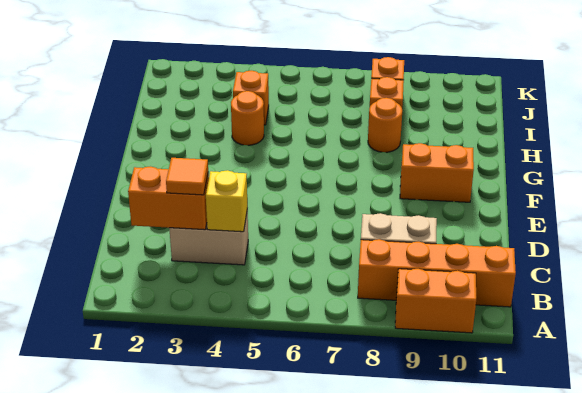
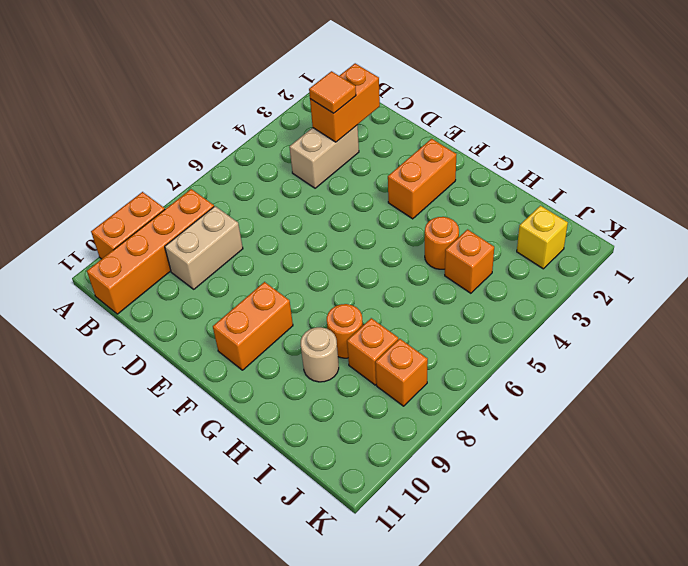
yellow brick C4 level 2 -> yellow brick J2 level 1
none -> orange brick F2:F3 level 1
none -> tan round brick H9 level 1

